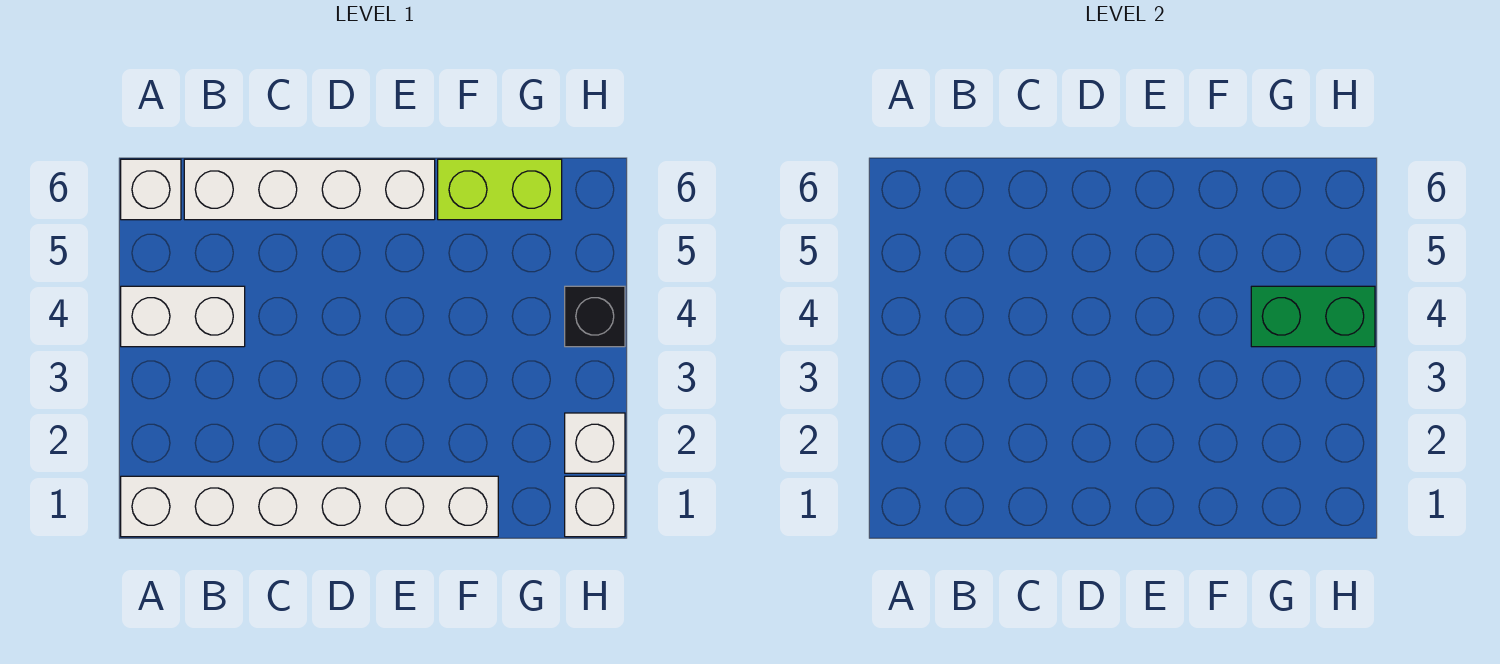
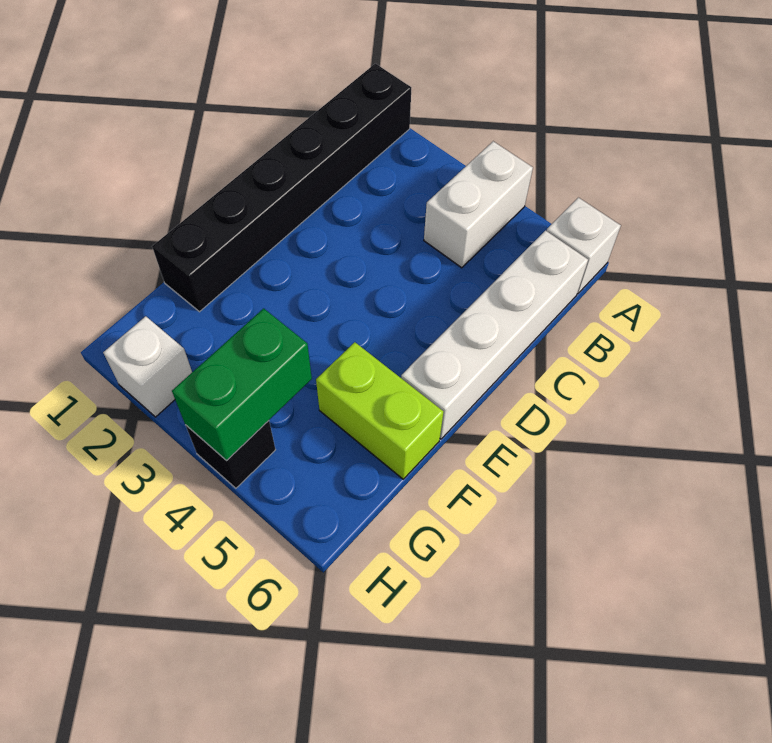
white brick A1:F1 level 1 -> black brick A1:F1 level 1
lime brick F6:G6 level 1 -> lime brick F5:F6 level 1
white brick H1 level 1 -> none

